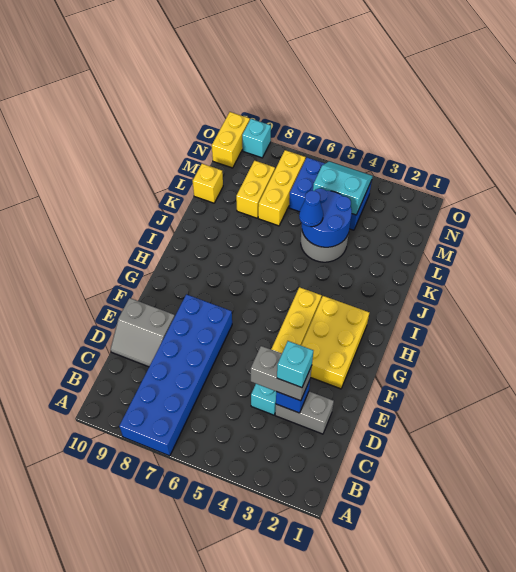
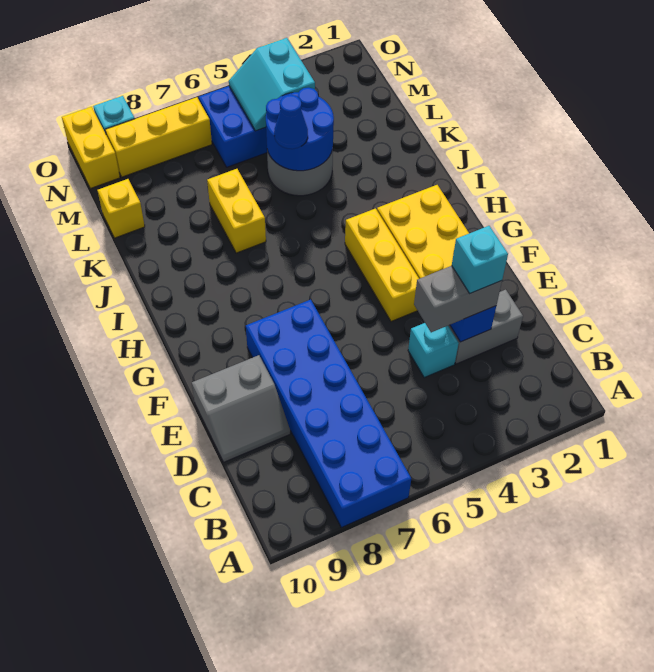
yellow brick L7:N7 level 1 -> yellow brick N7:N9 level 1
yellow brick L8:M8 level 1 -> yellow brick J7:K7 level 1
cyan slope M4:N5 level 2 top M -> cyan slope M4:N5 level 2 top 4

